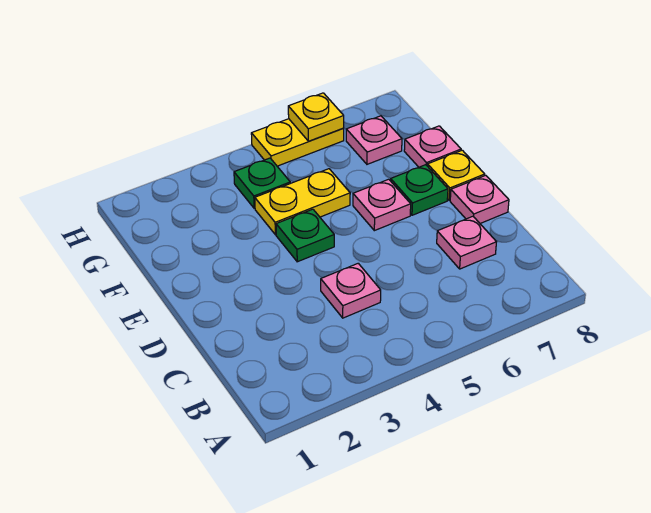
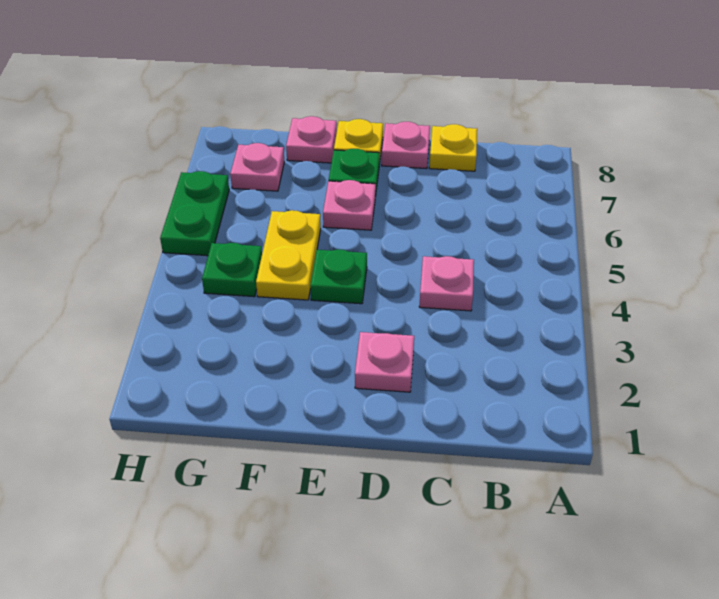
pink plate C7 level 1 -> pink plate D2 level 1
yellow plate H5:H6 level 1 -> green plate H5:H6 level 1
yellow plate H6 level 2 -> yellow plate C8 level 1

